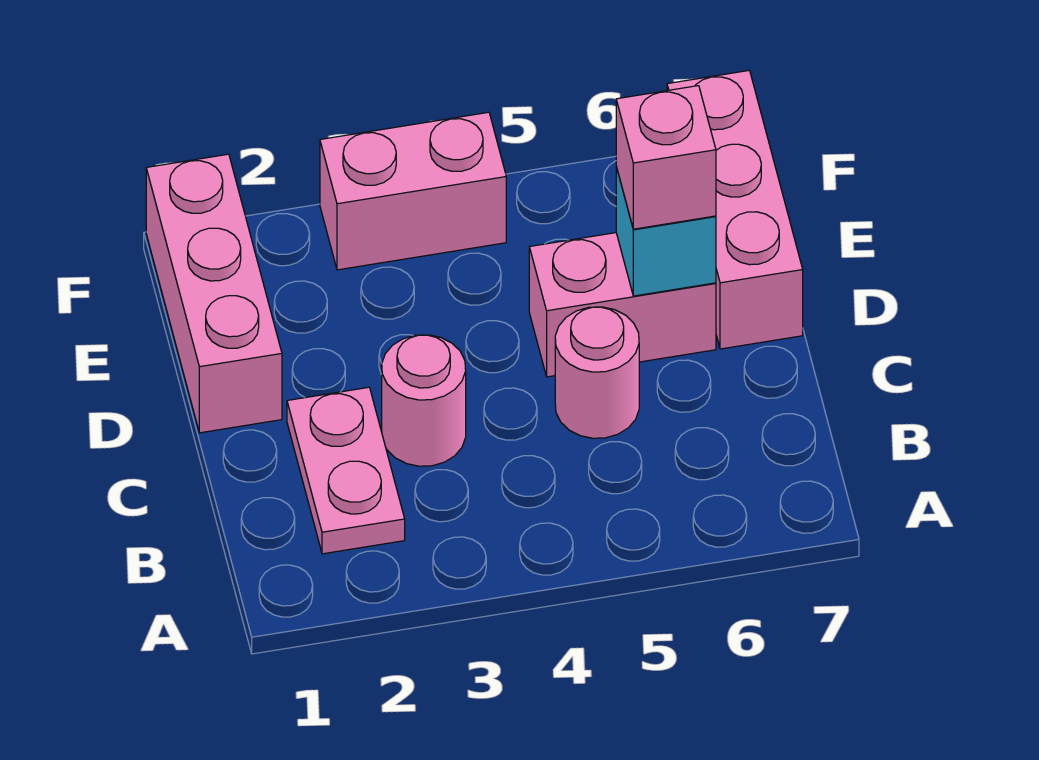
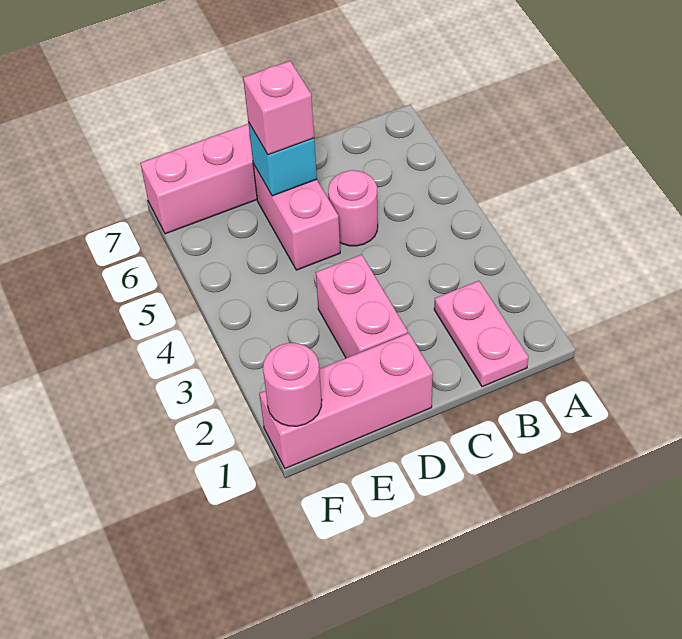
pink plate B2:C2 level 1 -> pink plate B1:B2 level 1
pink round brick C3 level 1 -> pink round brick F1 level 2
pink brick F3:F4 level 1 -> pink brick D2:D3 level 1

